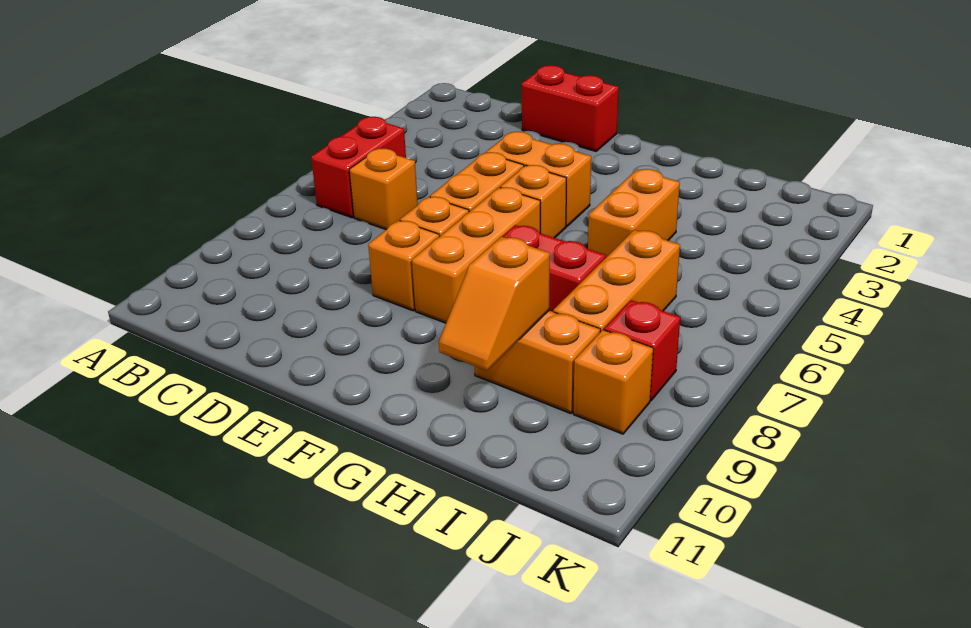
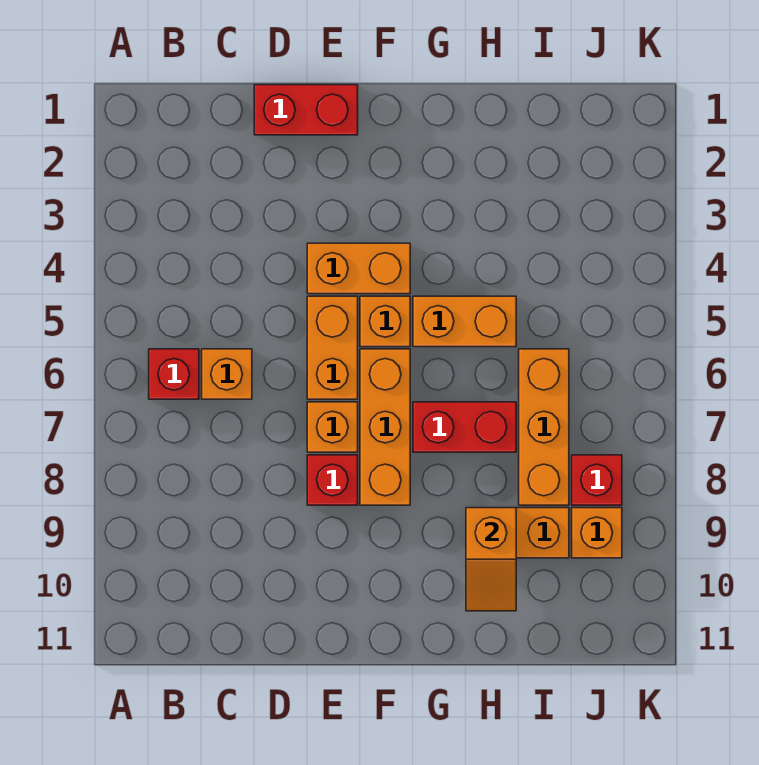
red brick B5:B6 level 1 -> red brick B6 level 1
orange brick E8 level 1 -> red brick E8 level 1
orange brick H4:H5 level 1 -> orange brick G5:H5 level 1

